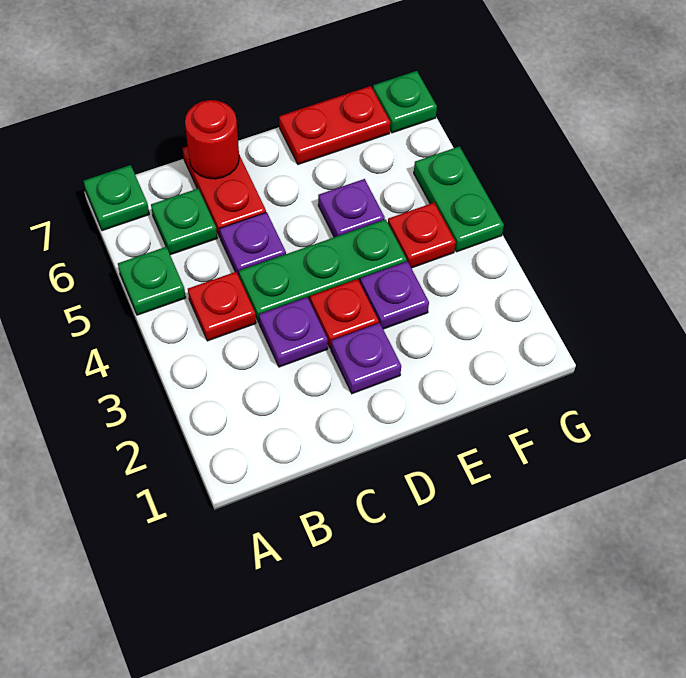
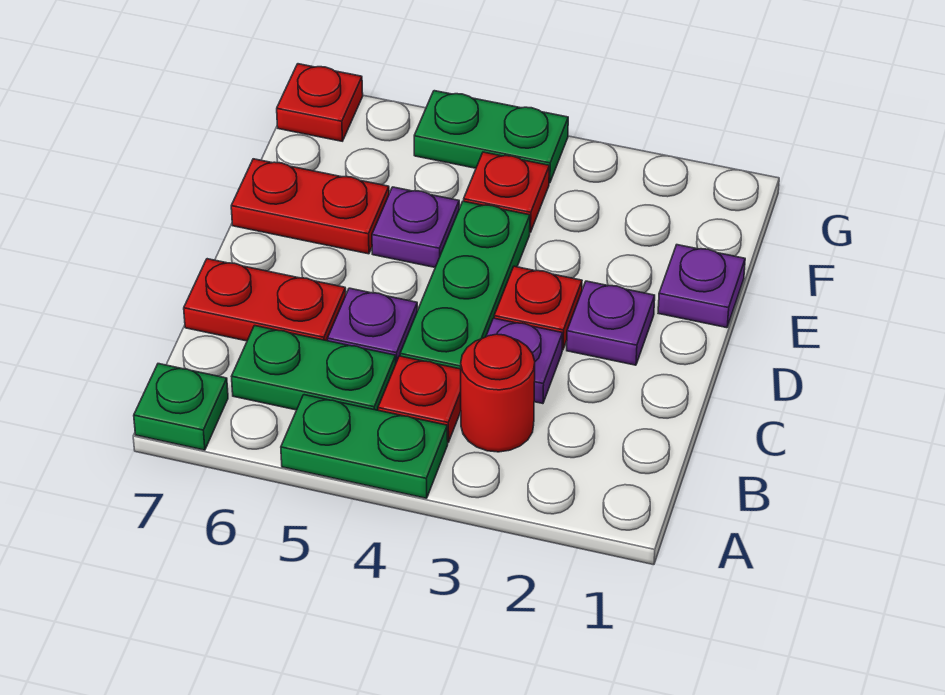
green plate A5 level 1 -> green plate A4:A5 level 1
green plate B6 level 1 -> green plate B5:B6 level 1
red round brick C7 level 2 -> red round brick B3 level 1
purple plate E3 level 1 -> purple plate E1 level 1
red plate E7:F7 level 1 -> red plate E6:E7 level 1
green plate G7 level 1 -> red plate G7 level 1

